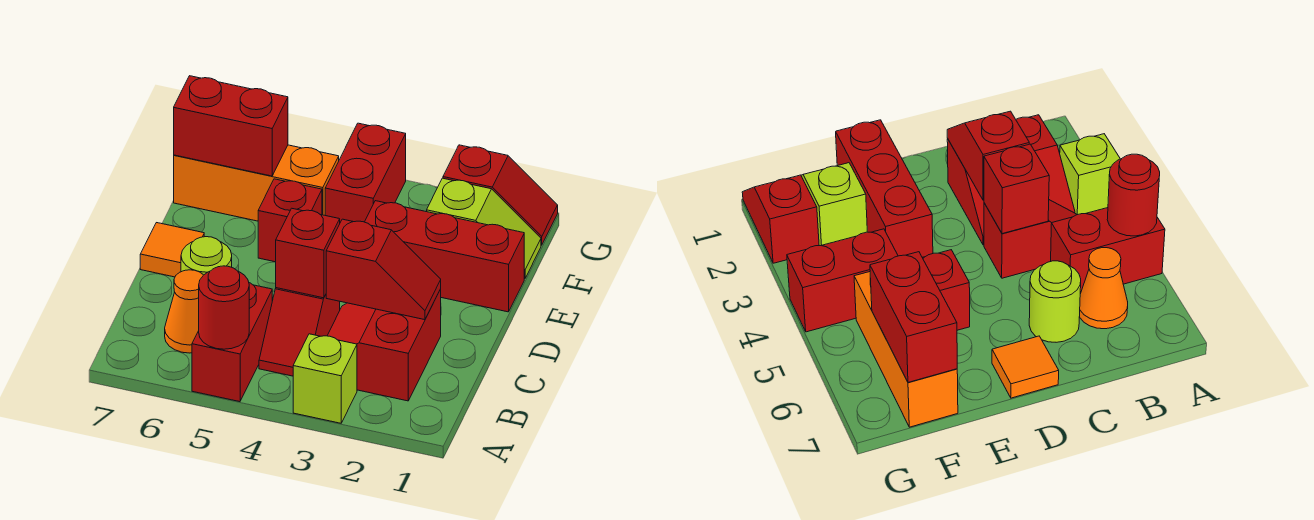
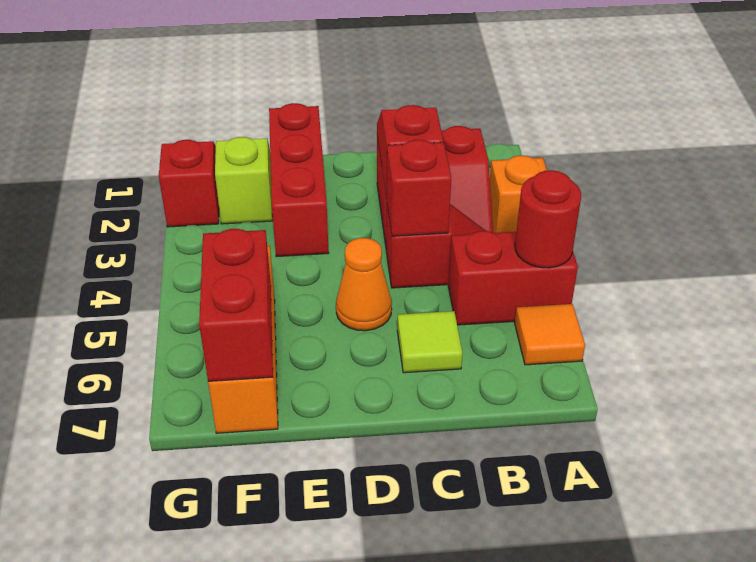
lime brick A3 level 1 -> orange brick A3 level 1
orange cone B6 level 1 -> orange cone D5 level 1
lime round brick C6 level 1 -> lime tile C6 level 1
orange tile D7 level 1 -> orange tile A6 level 1
red brick E5 level 1 -> none
red brick F4:G4 level 1 -> none

